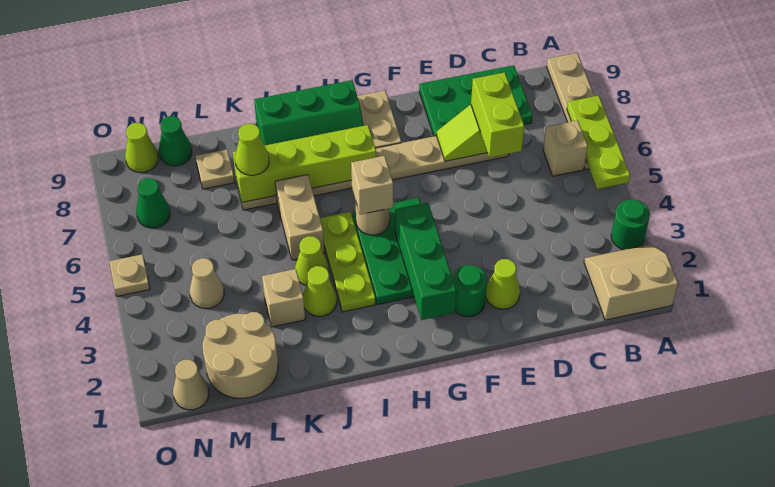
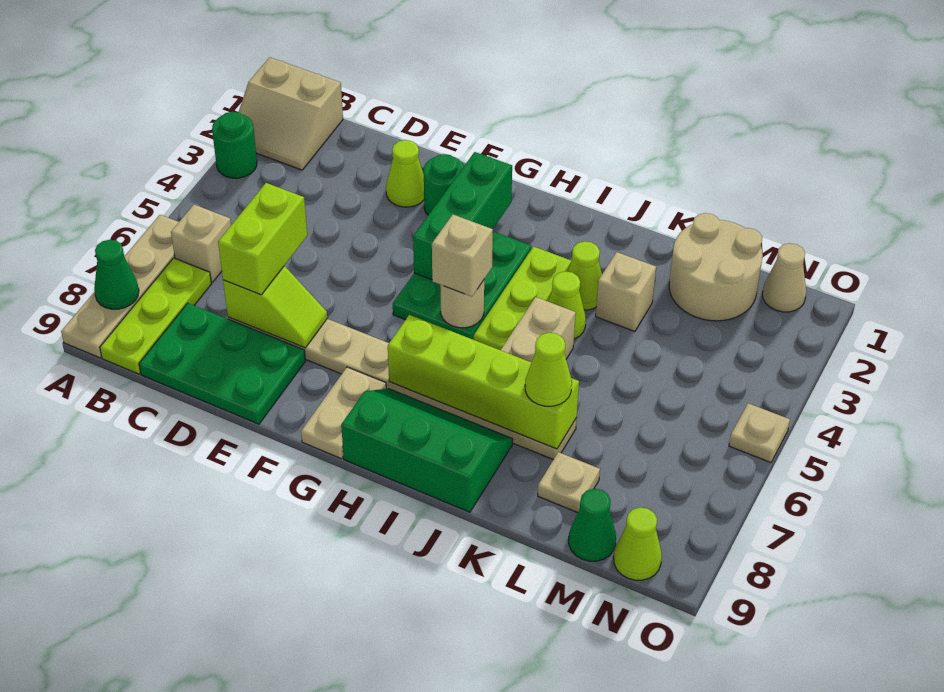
lime plate A5:A7 level 2 -> lime plate B7:B9 level 1
tan cone M4 level 1 -> none
green cone N7 level 1 -> green cone A8 level 2

